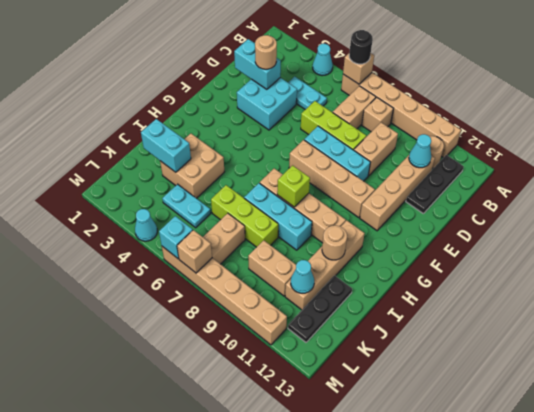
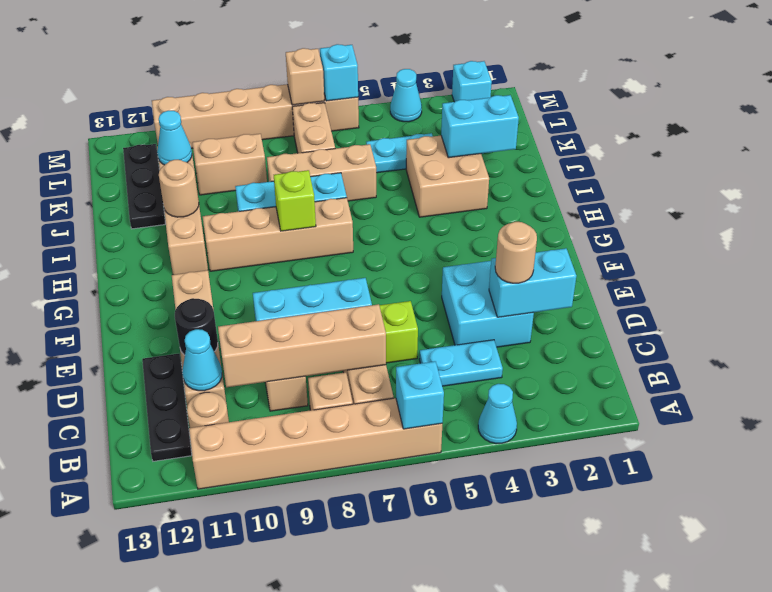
tan brick A6 level 2 -> cyan brick A6 level 2
black round brick A6 level 3 -> black round brick D11 level 2
tan brick F7:F10 level 1 -> tan brick C7:C10 level 2
lime brick J6:J8 level 1 -> tan brick J6:J8 level 1
none -> cyan brick M2 level 1

